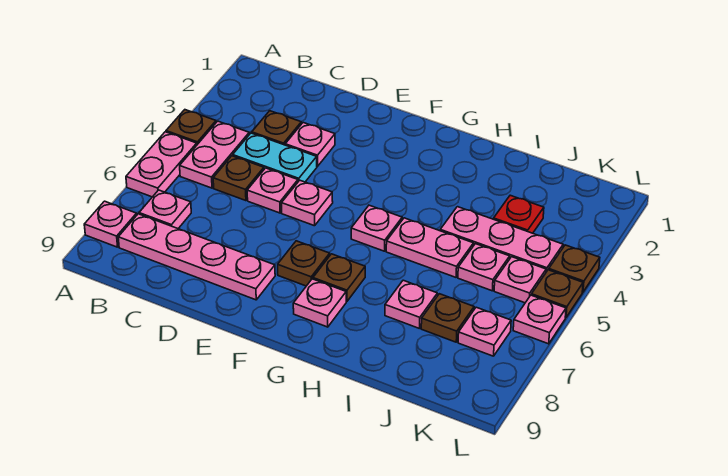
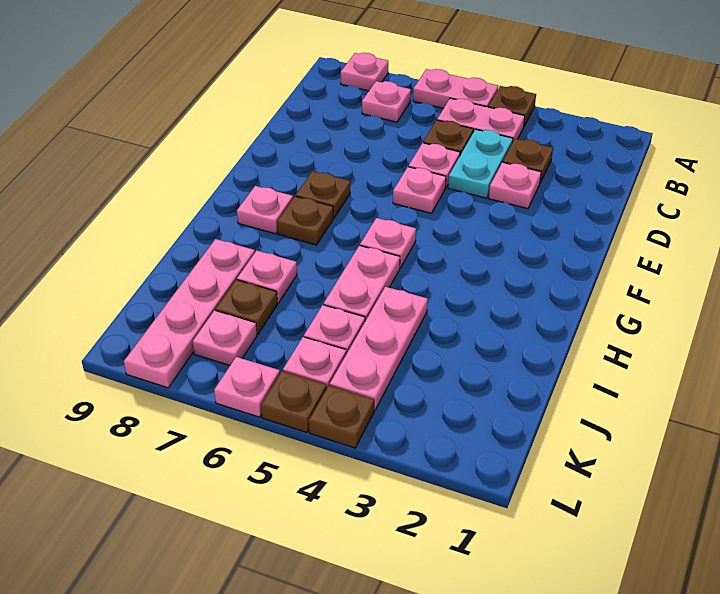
pink plate B8:E8 level 1 -> pink plate I8:L8 level 1
red plate J3 level 1 -> none

